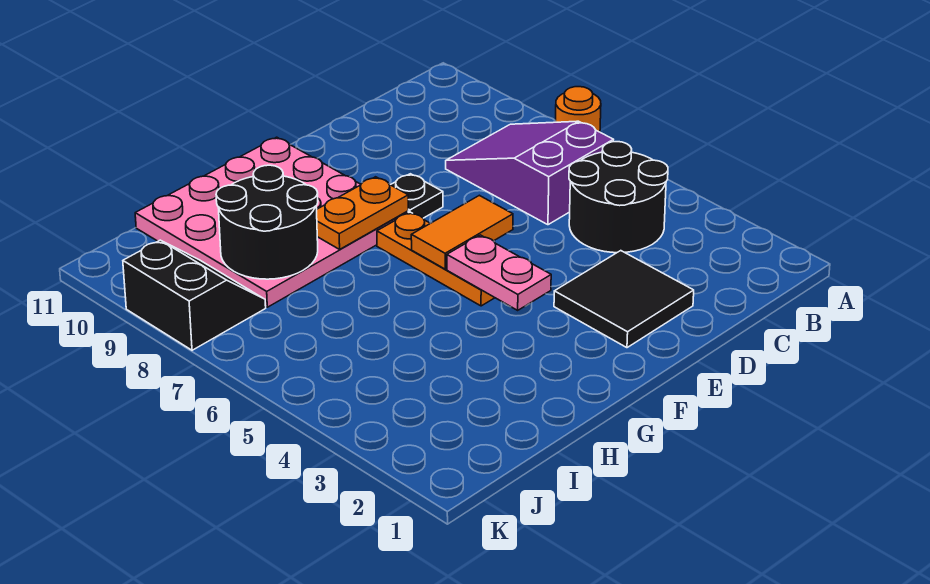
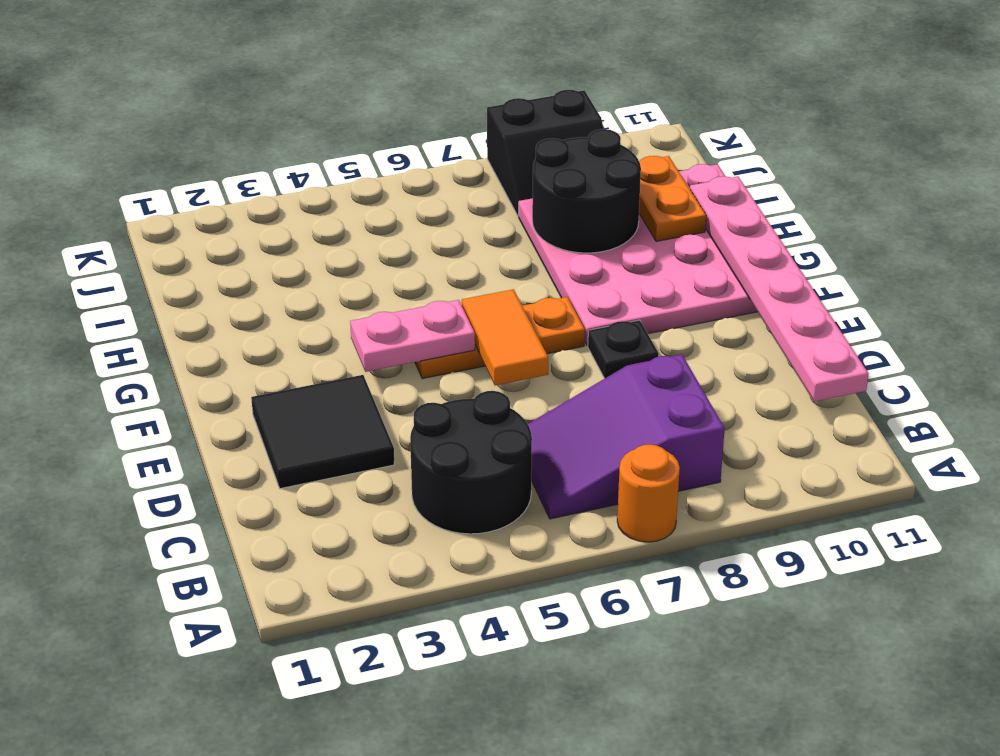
purple slope B6:C8 level 1 top 6 -> purple slope B6:C8 level 1 top 8
none -> pink plate C11:H11 level 2
orange plate F8:G8 level 2 -> orange plate H10:I10 level 2

